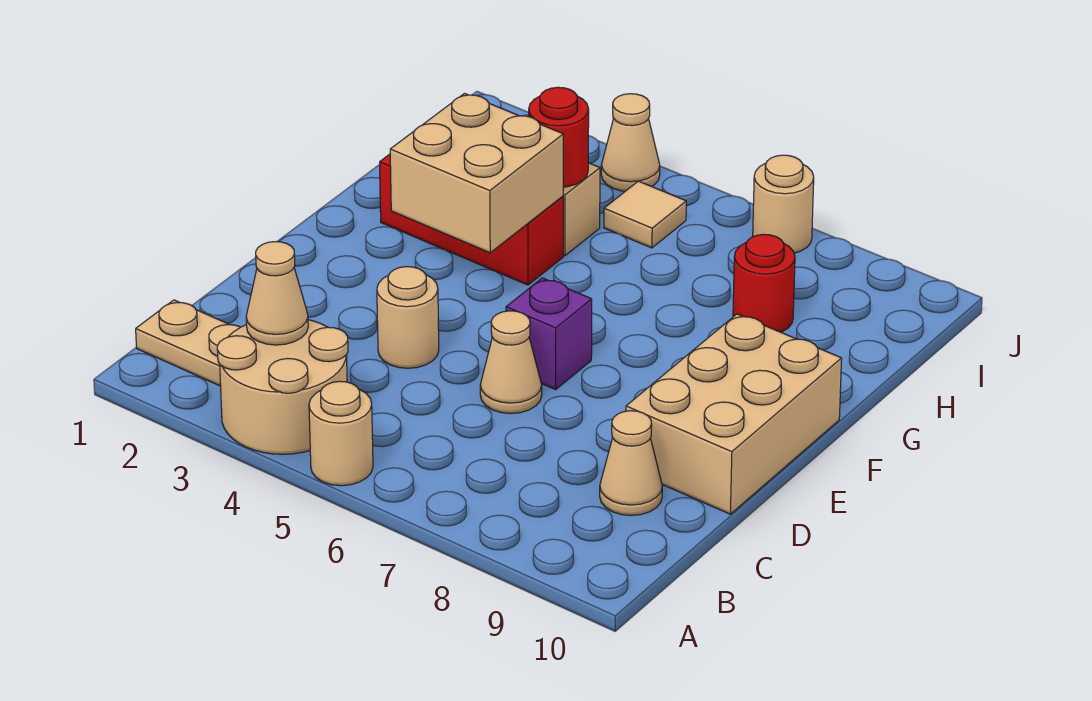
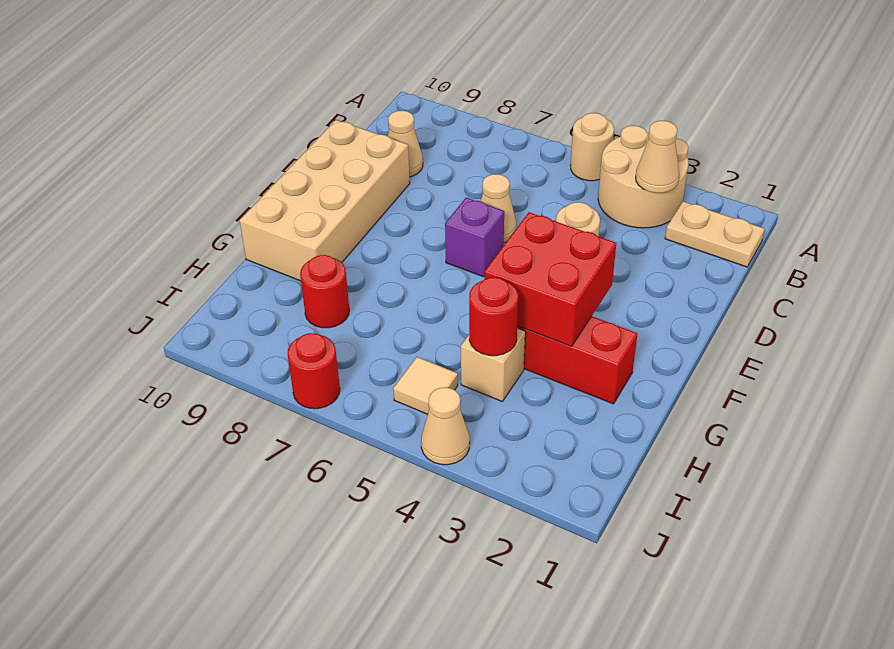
tan brick D9:F10 level 1 -> tan brick D9:G10 level 1
tan brick F3:G4 level 2 -> red brick F3:G4 level 2
tan round brick J7 level 1 -> red round brick J7 level 1

